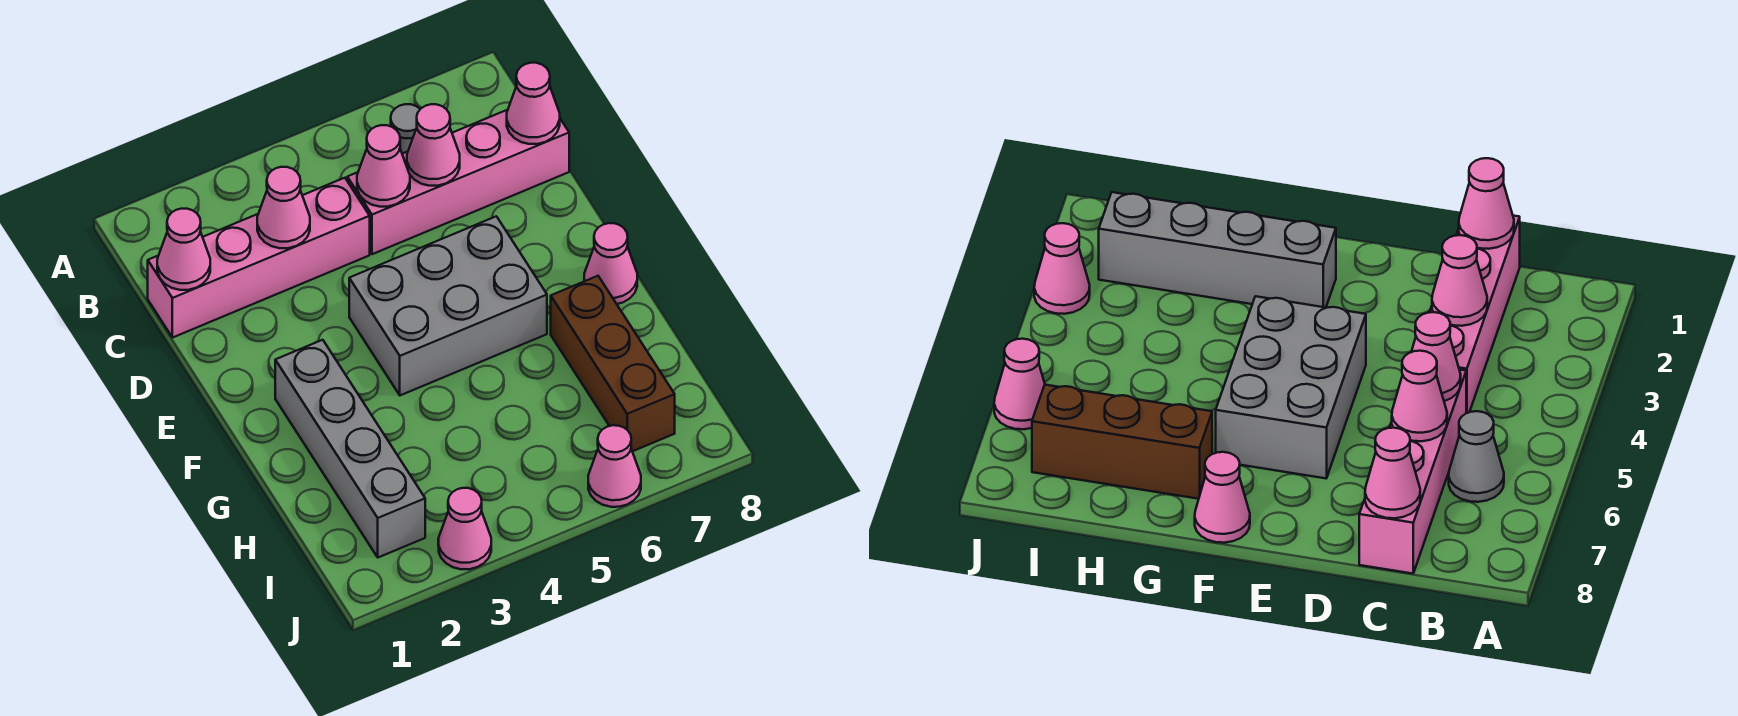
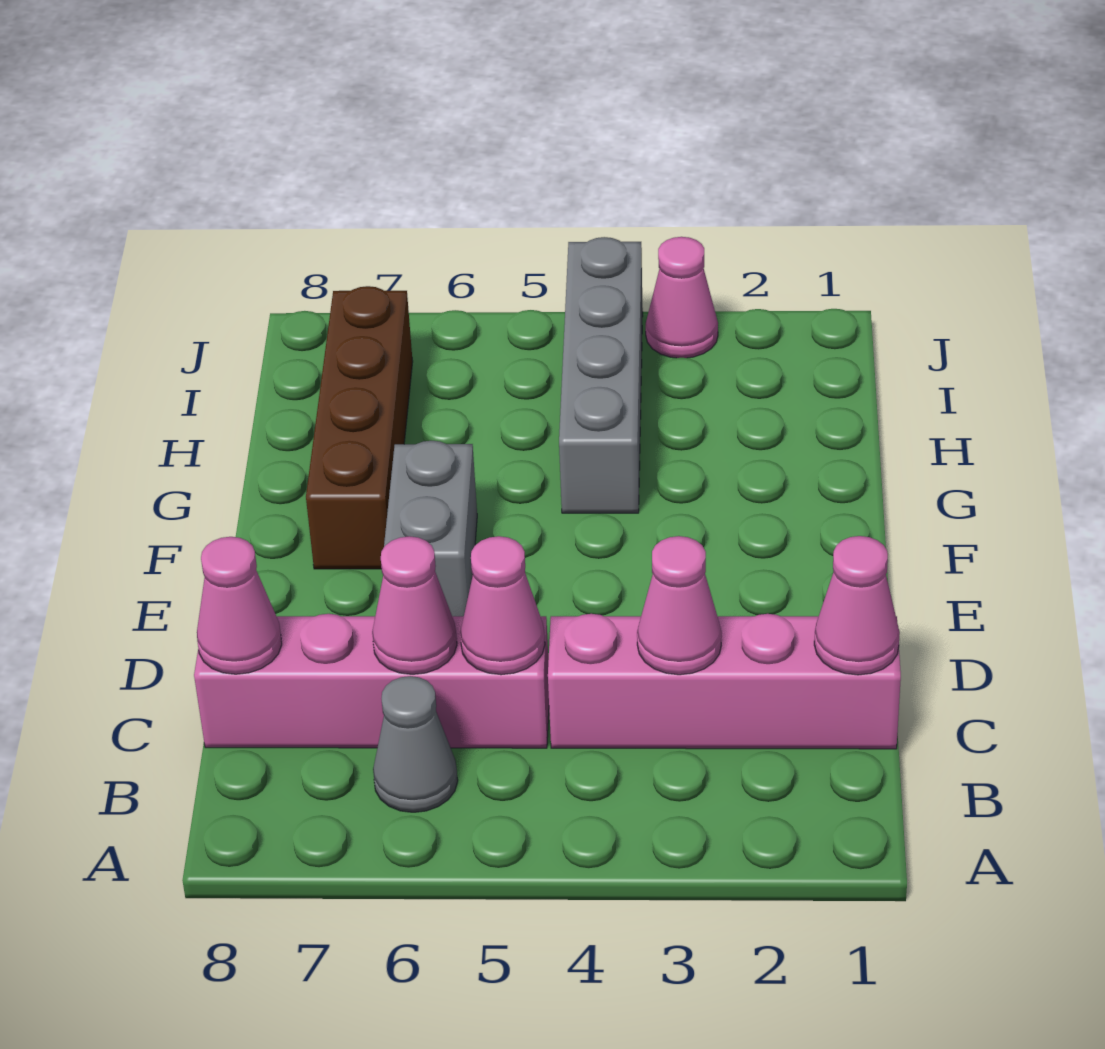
grey brick E4:F6 level 1 -> grey brick E6:F6 level 1
grey brick F2:I2 level 1 -> grey brick G4:J4 level 1
pink cone F8 level 1 -> none
brown brick G7:I7 level 1 -> brown brick F7:I7 level 1
pink cone J6 level 1 -> none

